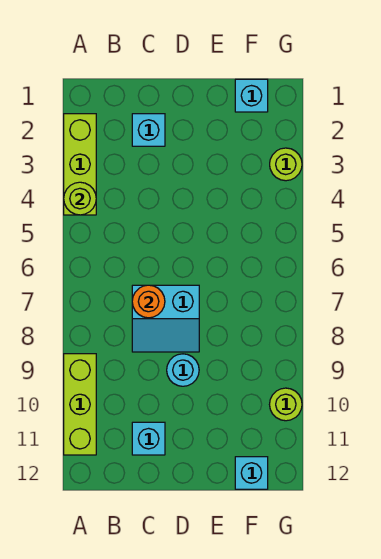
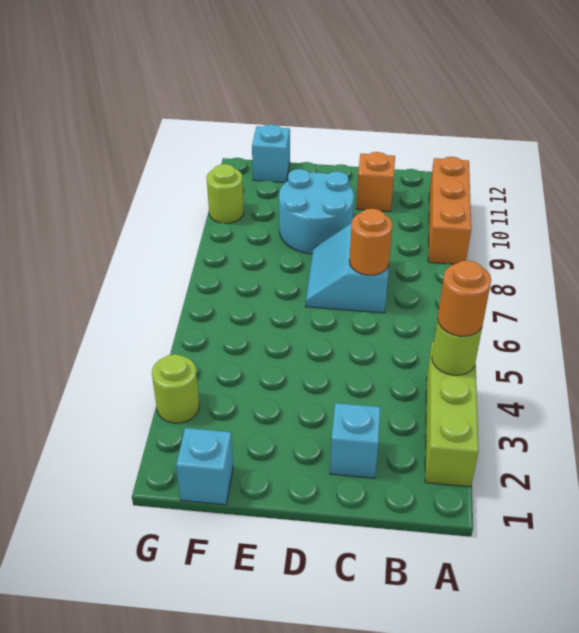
none -> orange round brick A4 level 3
lime brick A9:A11 level 1 -> orange brick A9:A11 level 1
cyan slope C7:D8 level 1 top 7 -> cyan slope C7:D8 level 1 top C
cyan brick C11 level 1 -> orange brick C11 level 1
cyan round brick D9 level 1 -> cyan round brick D9:E10 level 1

